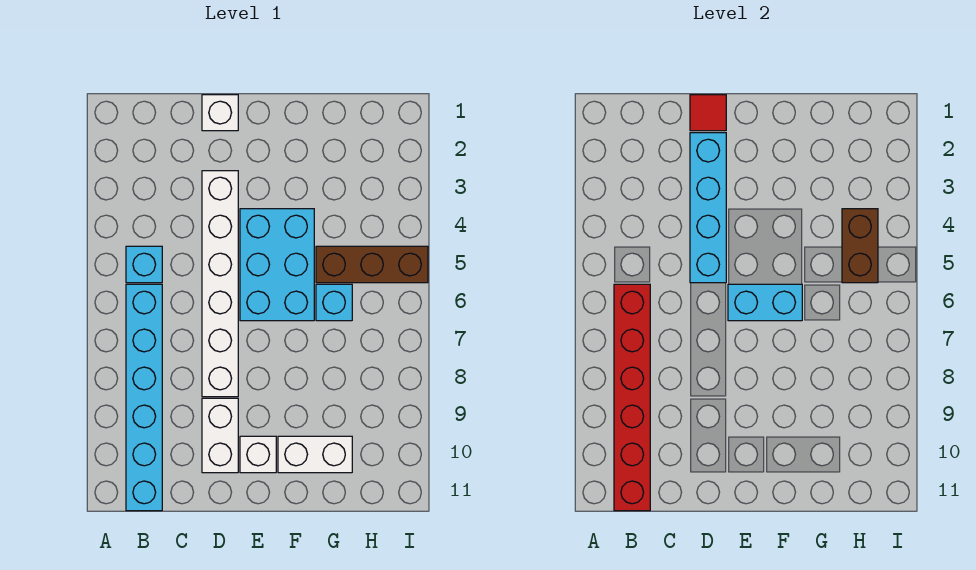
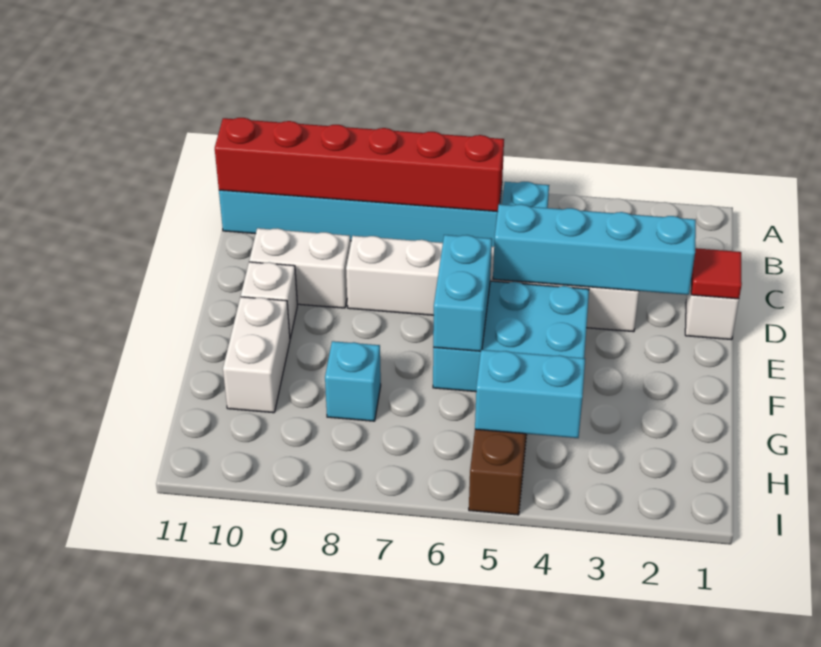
cyan brick G6 level 1 -> cyan brick G8 level 1
brown brick H4:H5 level 2 -> cyan brick H4:H5 level 2

